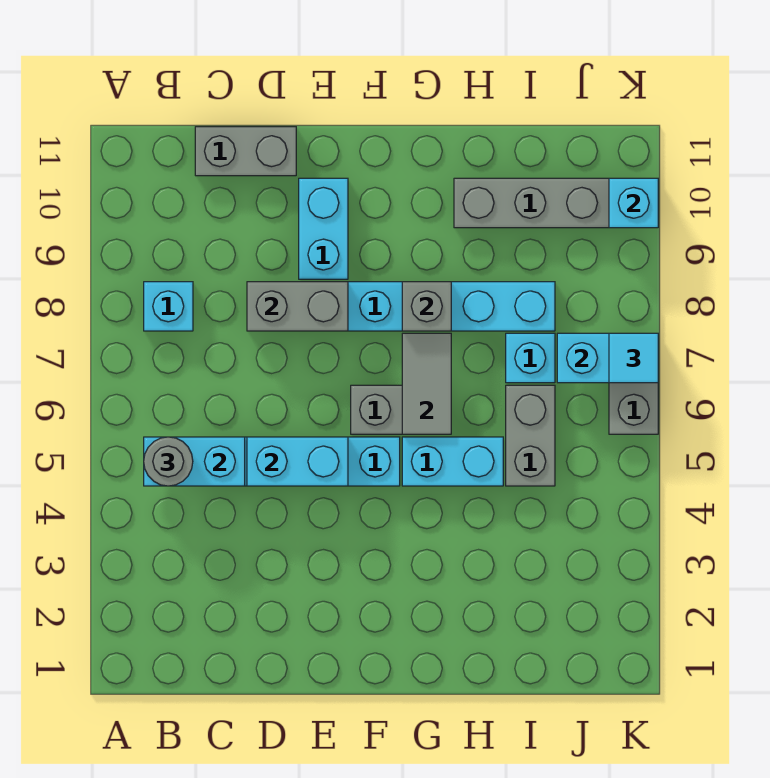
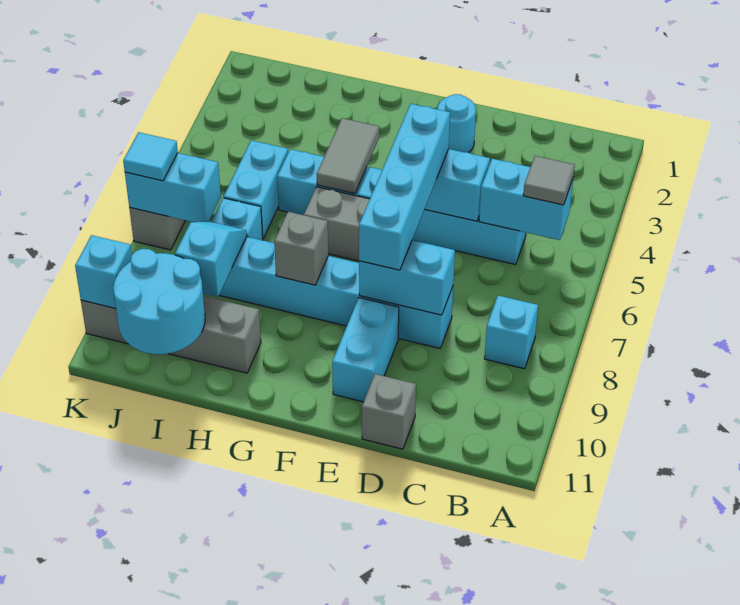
grey round brick B5 level 3 -> grey tile B5 level 3
grey brick C11:D11 level 1 -> grey brick D11 level 1
grey brick D8:E8 level 2 -> cyan brick D8:E8 level 2
none -> cyan round brick E2 level 1
none -> cyan brick E5:E8 level 3
grey tile G6:G7 level 2 -> grey tile G4:G5 level 2
grey brick I5:I6 level 1 -> cyan brick I5:I6 level 1
none -> cyan slope I8:I9 level 2 top 9
none -> cyan round brick I10:J11 level 2

